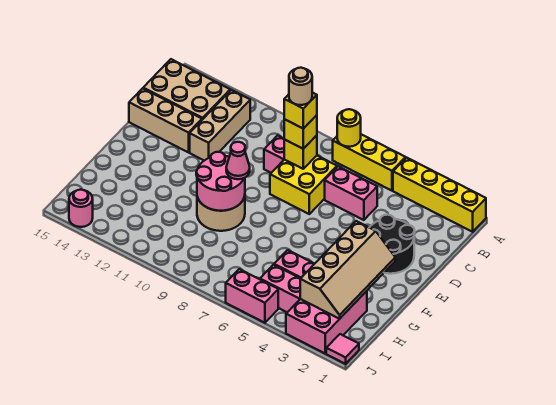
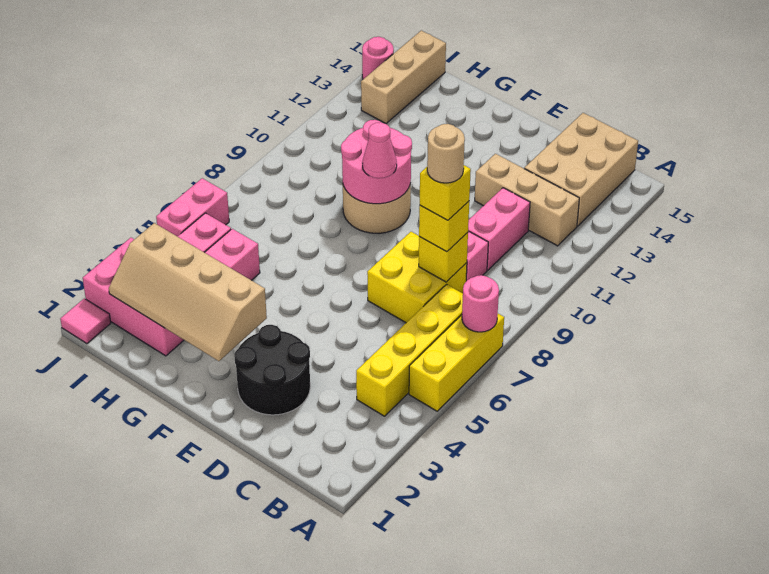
yellow brick A1:A4 level 1 -> yellow brick B4:B7 level 1
yellow round brick A7 level 2 -> pink round brick A7 level 2
pink brick C5:C6 level 1 -> pink brick C10:C11 level 1
tan brick D13:D15 level 1 -> tan brick I13:I15 level 1

